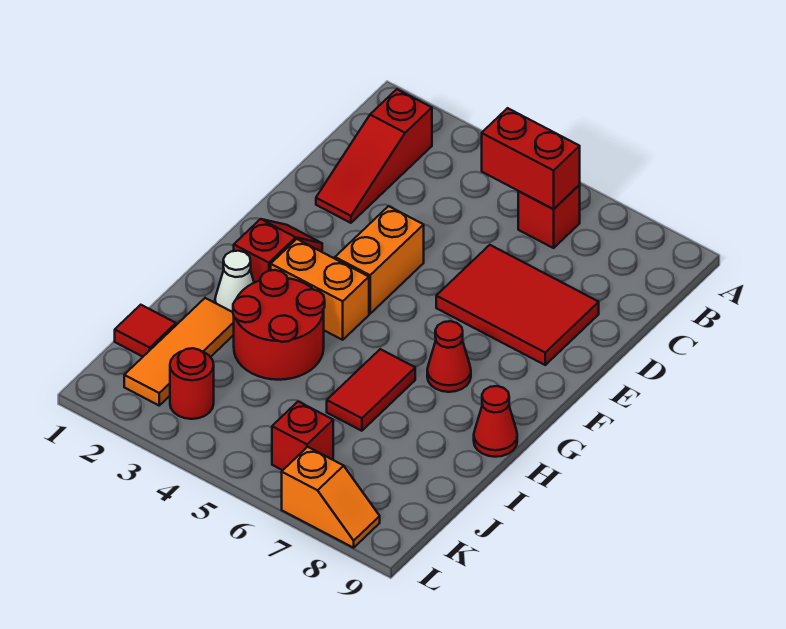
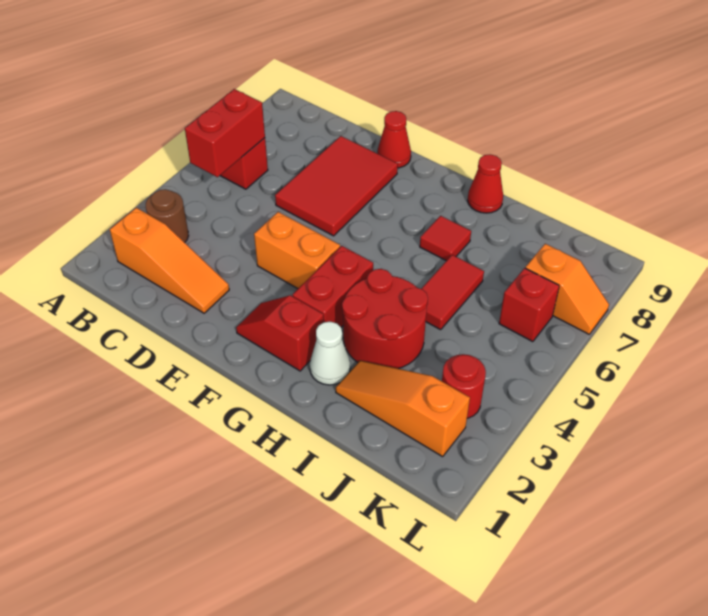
red slope B2:D2 level 1 top B -> orange slope B2:D2 level 1 top B
none -> brown round brick B3 level 1
orange brick G3:G4 level 1 -> red brick G3:G4 level 1
red cone G7 level 1 -> red cone E9 level 1
red tile H6:I6 level 1 -> red tile I5:I6 level 1
orange tile I2:K2 level 1 -> orange slope I2:K2 level 1 top K
red tile J1 level 1 -> red tile H7 level 1
orange slope L7:L8 level 1 top 7 -> orange slope K7:L7 level 1 top K

